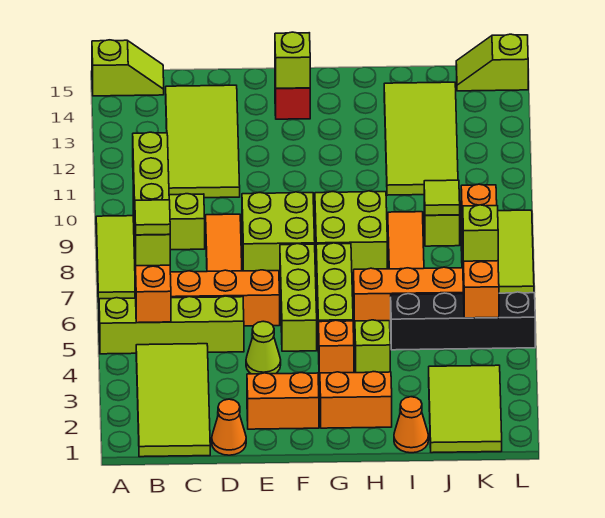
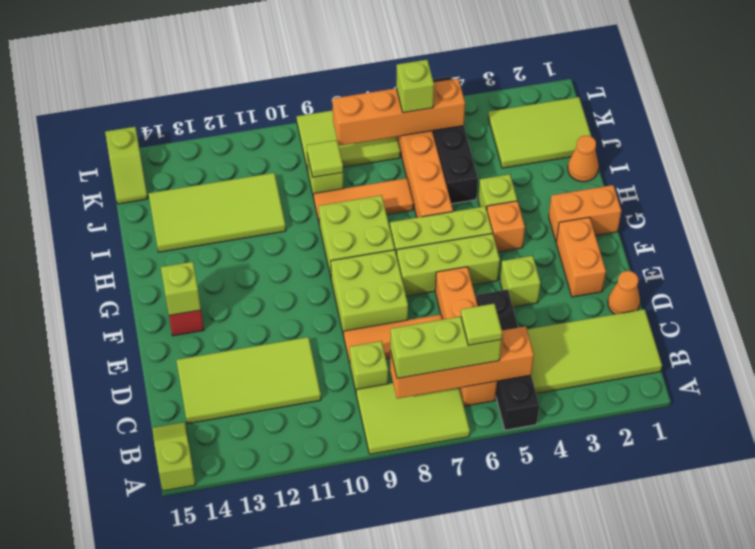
lime brick A5:D5 level 1 -> black brick A5:D5 level 1
lime brick B6:B9 level 3 -> lime brick B6:B8 level 3
lime cone E4 level 1 -> lime brick E4 level 1
orange brick G2:H2 level 1 -> orange brick G1:G2 level 1

